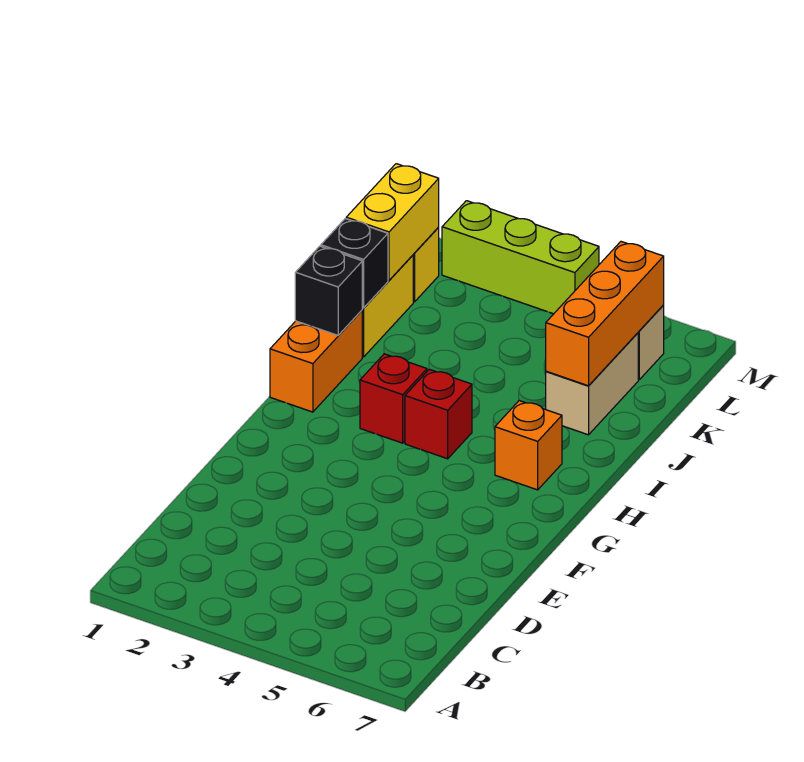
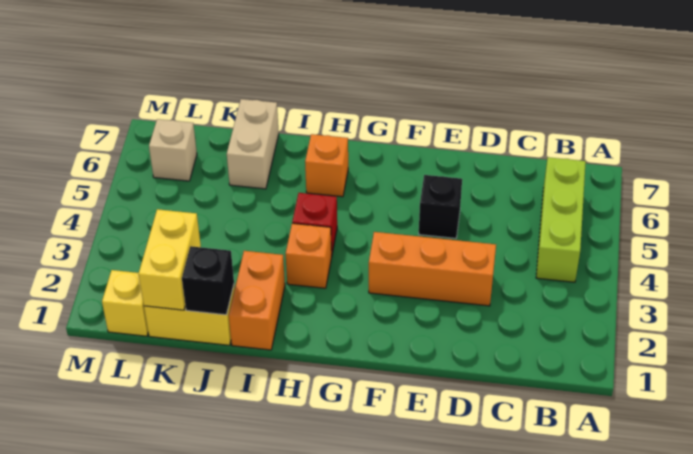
orange brick H1:I1 level 1 -> orange brick I1:I2 level 1
red brick H3 level 1 -> orange brick H3 level 1
black brick I1 level 2 -> black brick E5 level 1
tan brick J6:K6 level 1 -> tan brick J6:J7 level 1
orange brick J6:L6 level 2 -> orange brick D3:F3 level 1
yellow brick K1:L1 level 2 -> yellow brick K1:K2 level 2
lime brick M2:M4 level 1 -> lime brick B4:B6 level 1

